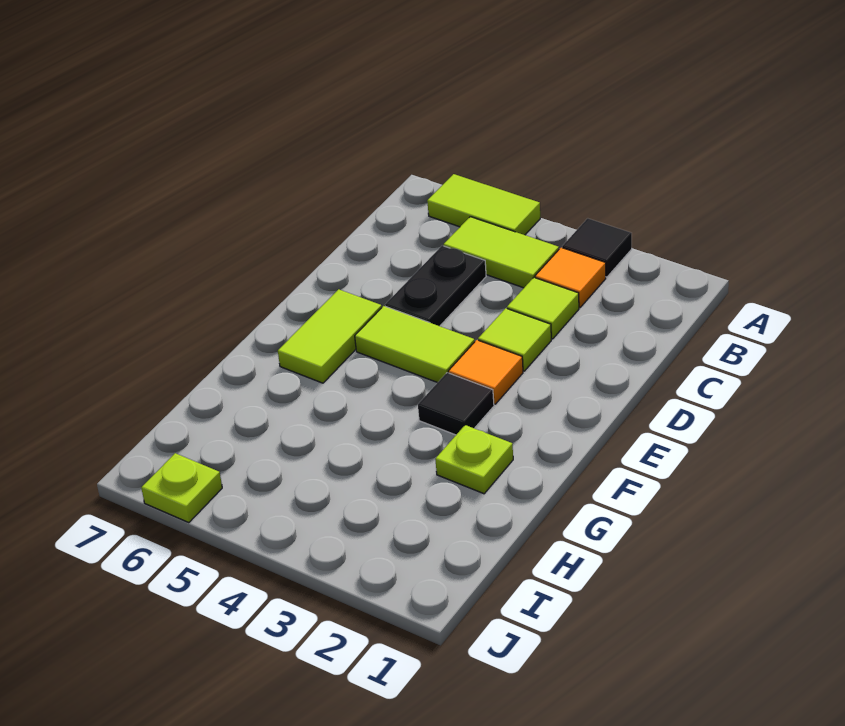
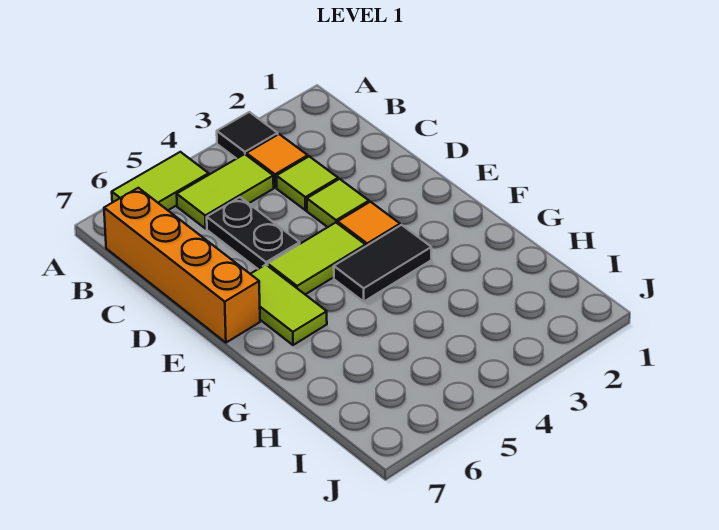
none -> orange brick B7:E7 level 1
black tile F3 level 1 -> black tile F3:F4 level 1
lime plate G2 level 1 -> none
lime plate J6 level 1 -> none

